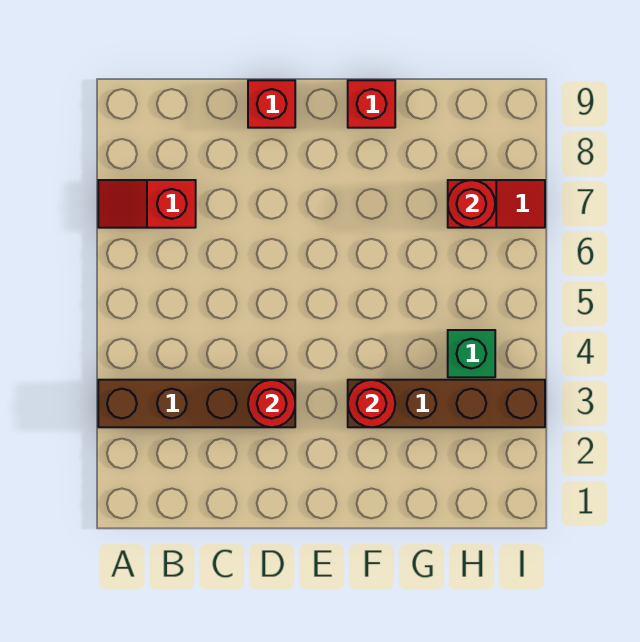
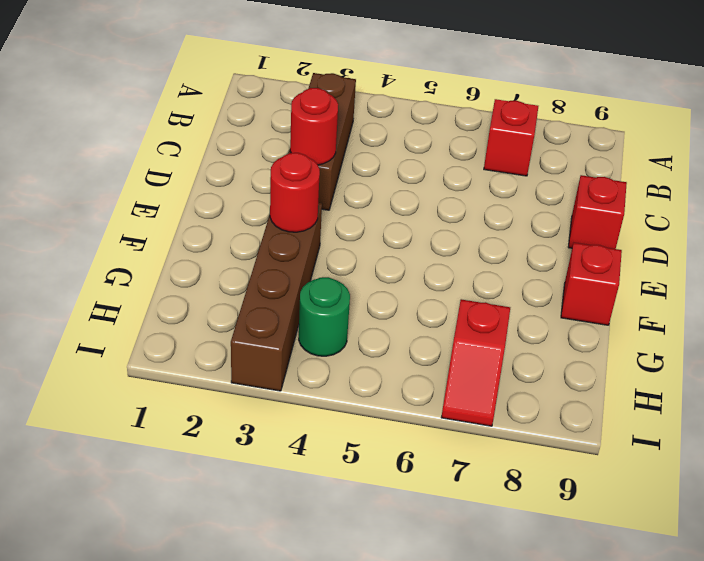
brown brick A3:D3 level 1 -> brown brick B3:D3 level 1
green brick H4 level 1 -> green round brick H4 level 1
red round brick H7 level 2 -> none

